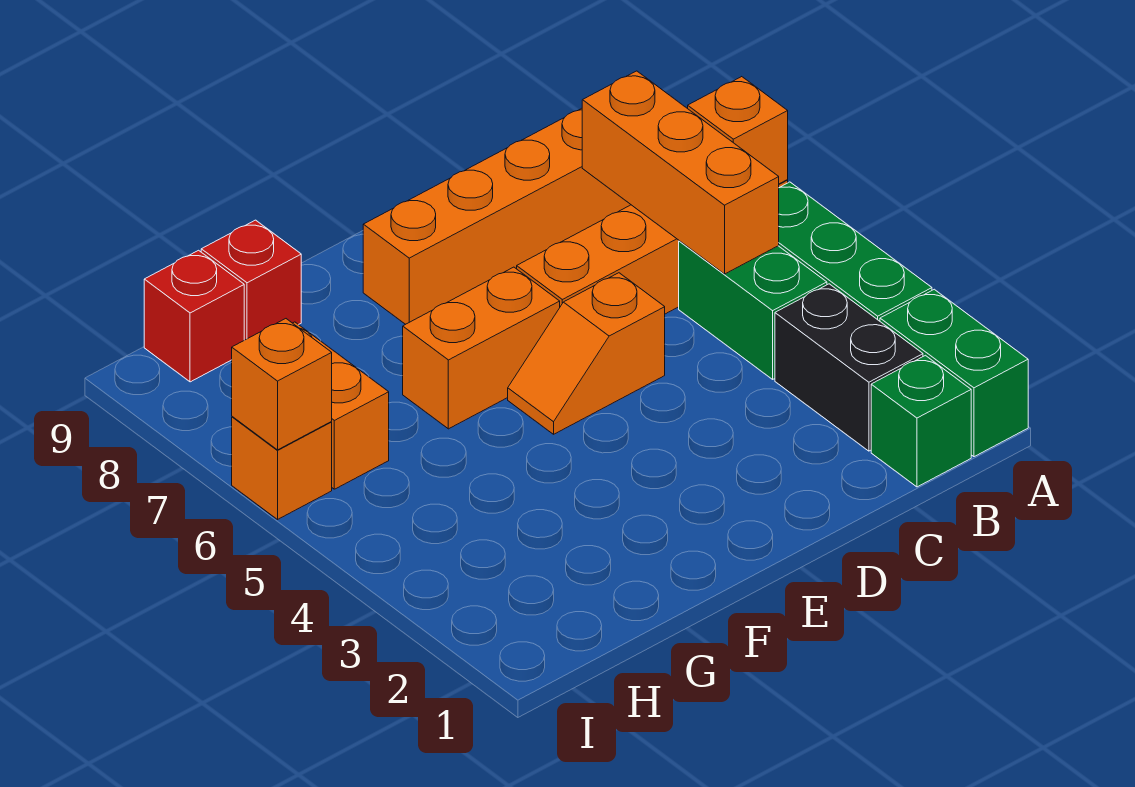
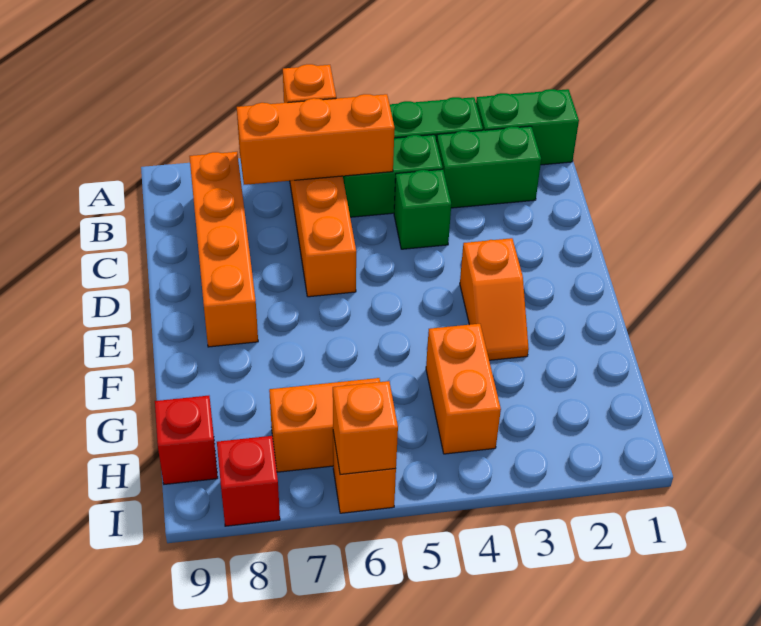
green brick B1 level 1 -> green brick C4 level 1
black brick B2:B3 level 1 -> green brick B2:B3 level 1
orange slope D5:E5 level 1 top D -> orange slope E3:F3 level 1 top E
orange brick E6:F6 level 1 -> orange brick G4:H4 level 1
red brick G9 level 1 -> red brick I8 level 1

